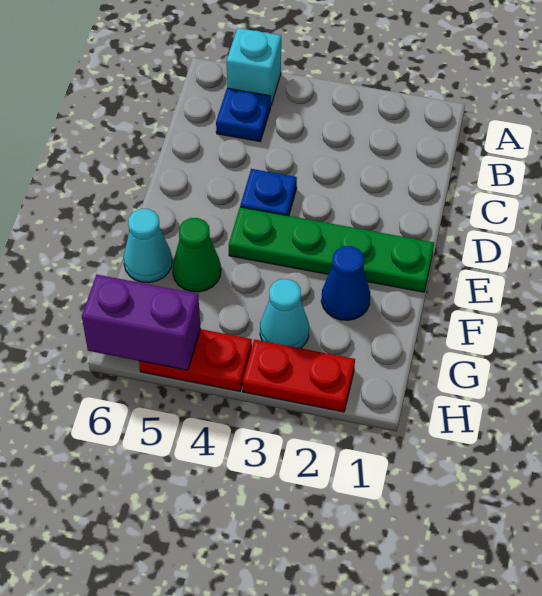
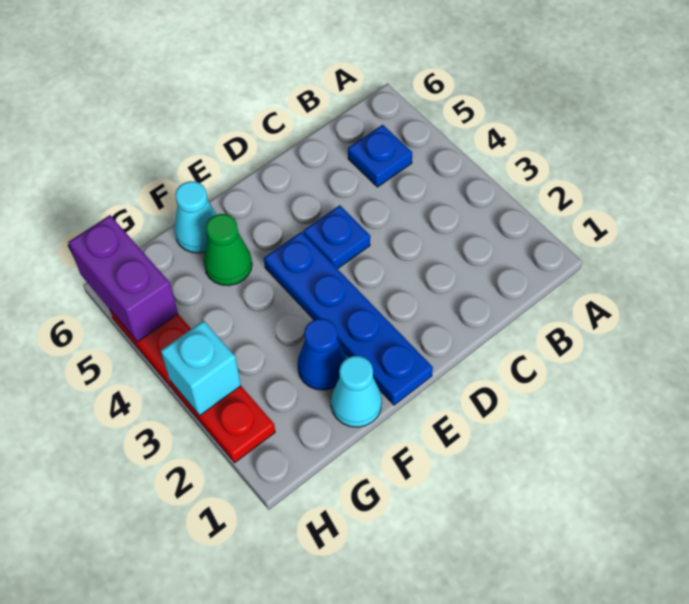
cyan brick A5 level 1 -> cyan brick H3 level 2
green plate E1:E4 level 1 -> blue plate E1:E4 level 1
cyan cone G3 level 1 -> cyan cone F1 level 1

